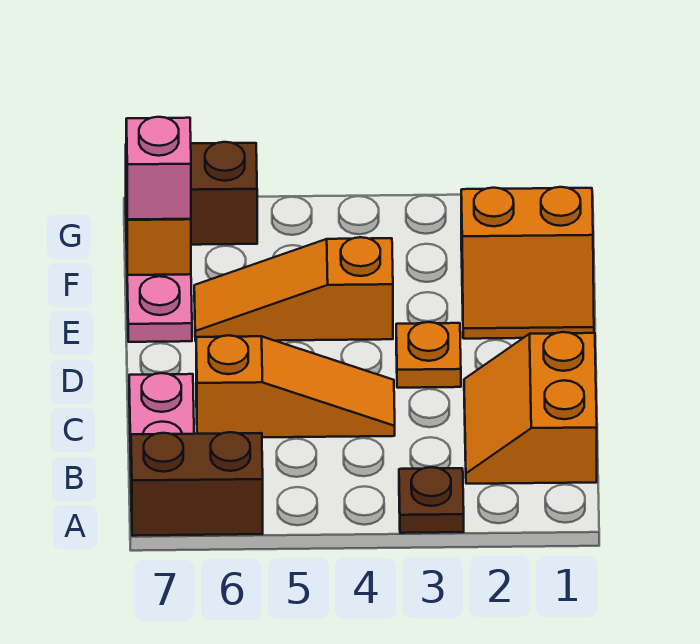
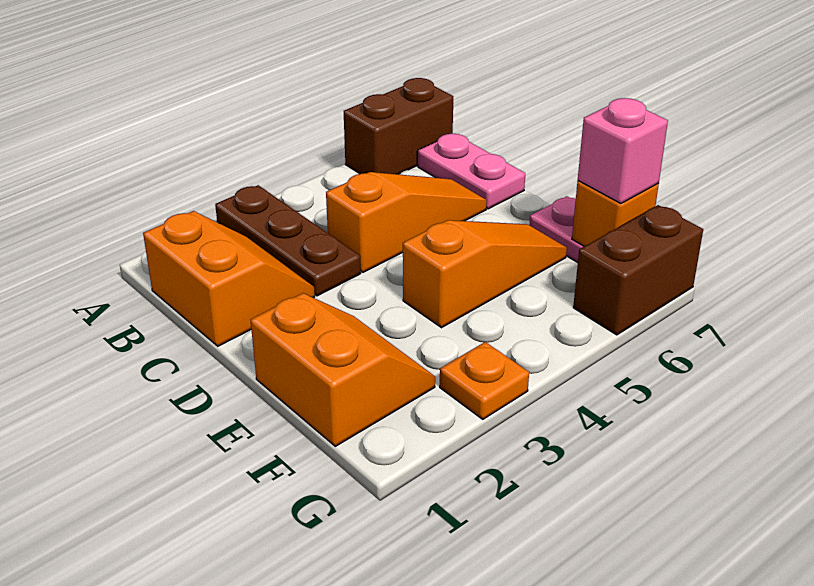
brown plate A3 level 1 -> brown plate A3:C3 level 1
orange slope C4:C6 level 1 top 6 -> orange slope C4:C6 level 1 top 4
orange plate D3 level 1 -> orange plate G3 level 1
orange slope E1:F2 level 1 top F -> orange slope E1:F2 level 1 top 1

